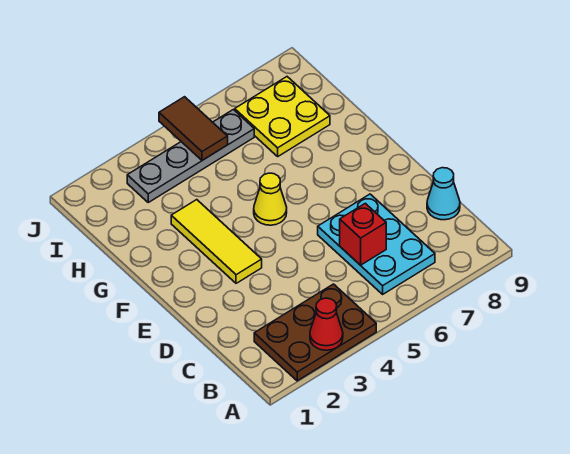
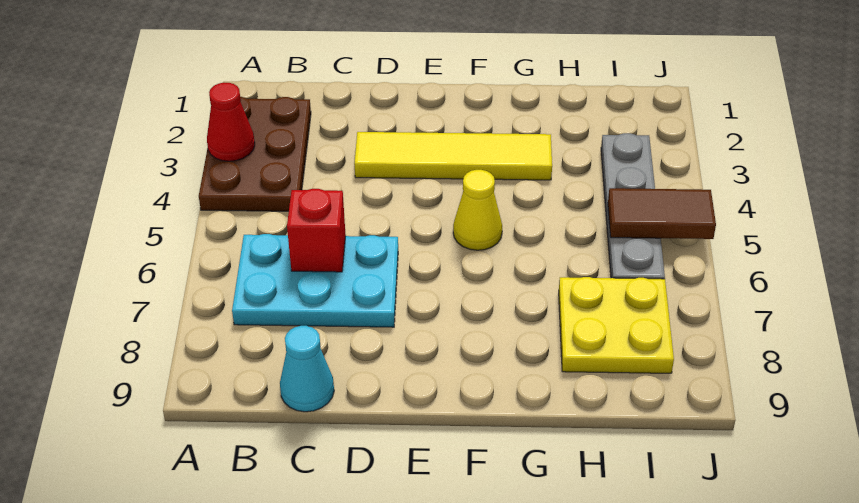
yellow tile E3:G3 level 1 -> yellow tile D3:G3 level 1

